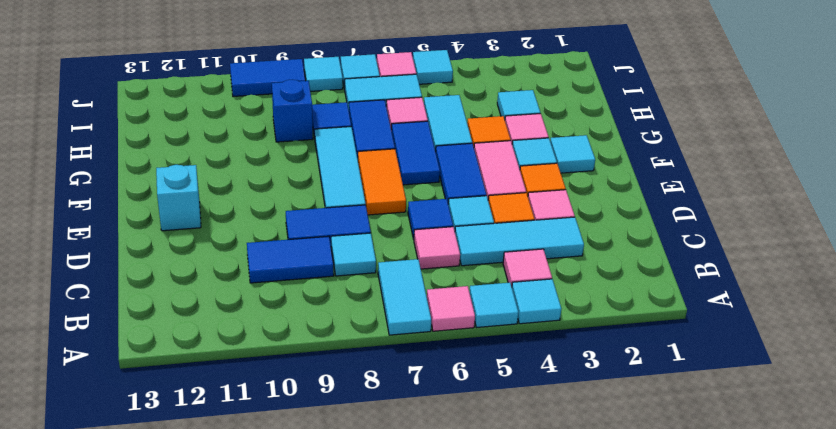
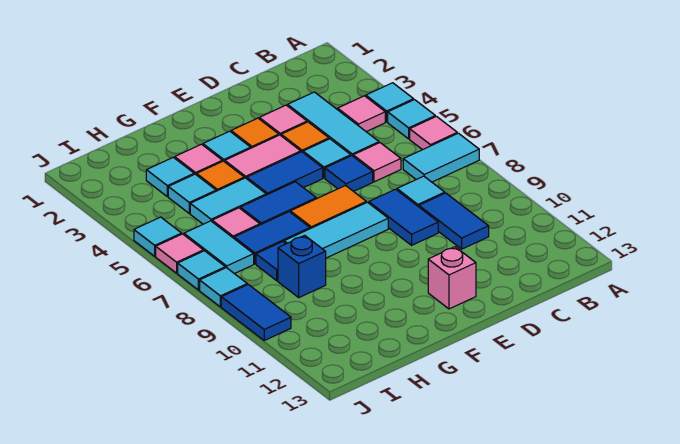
cyan brick E12 level 1 -> pink brick E12 level 1
cyan tile F2 level 1 -> cyan tile H4 level 1

